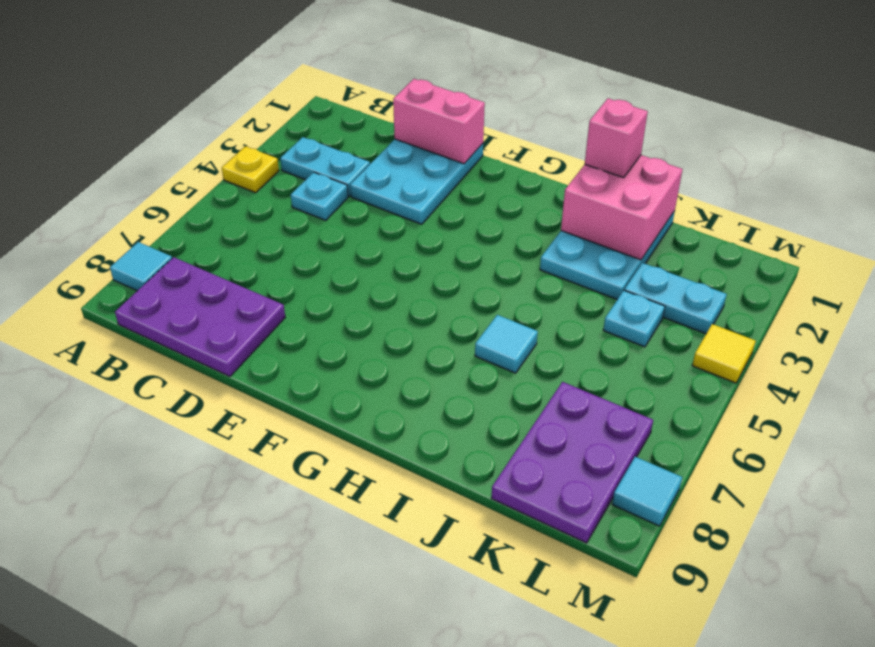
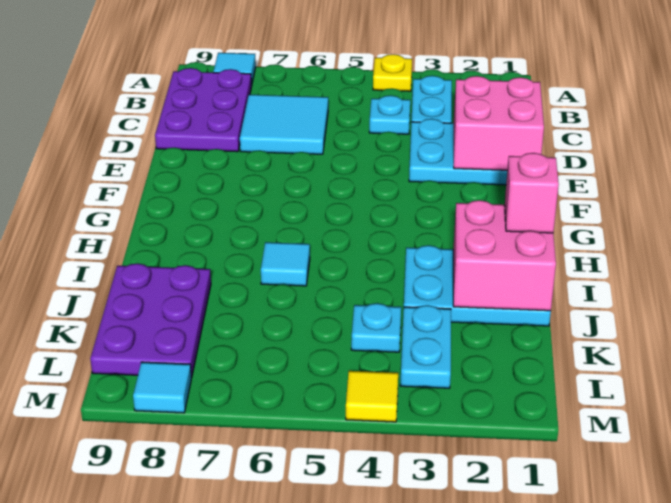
none -> cyan tile C6:D7 level 1
pink brick D1:E1 level 2 -> pink brick D1:E2 level 2
purple plate K7:L9 level 1 -> purple plate J8:L9 level 1

